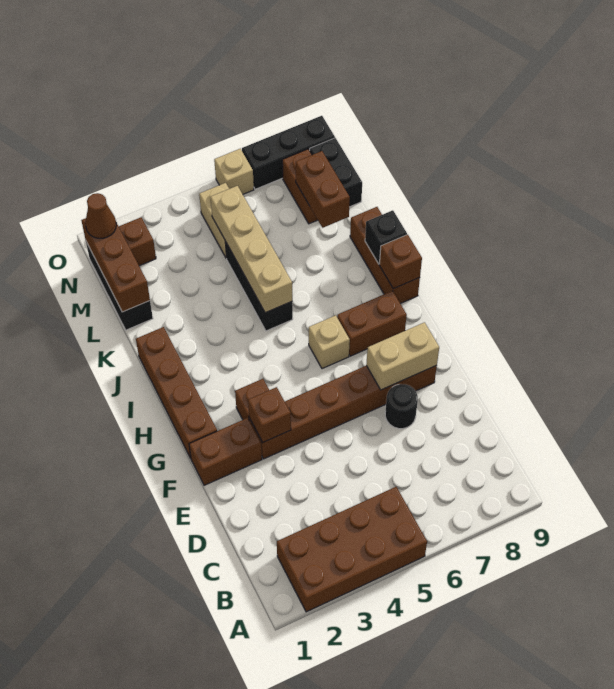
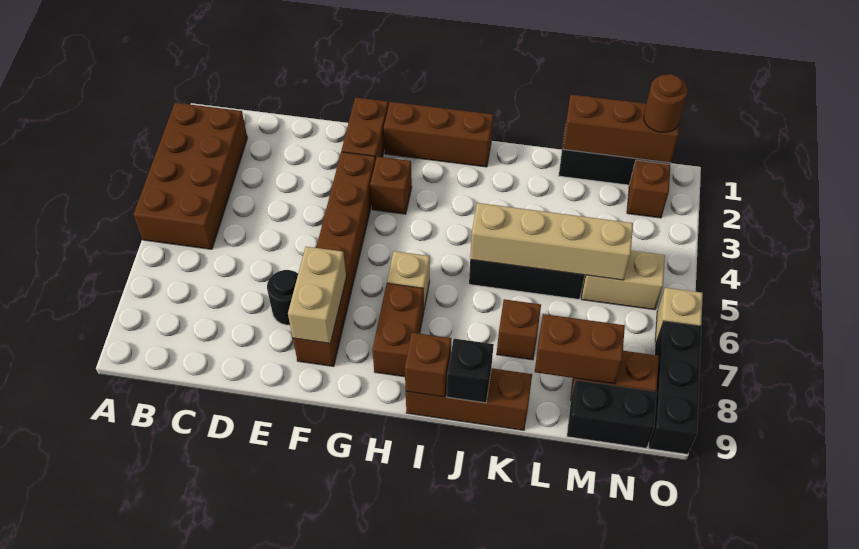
brown brick F3 level 2 -> brown brick K7 level 1
brown brick G1:J1 level 1 -> brown brick G1:I1 level 1
brown cone N1 level 3 -> brown round brick N1 level 3

